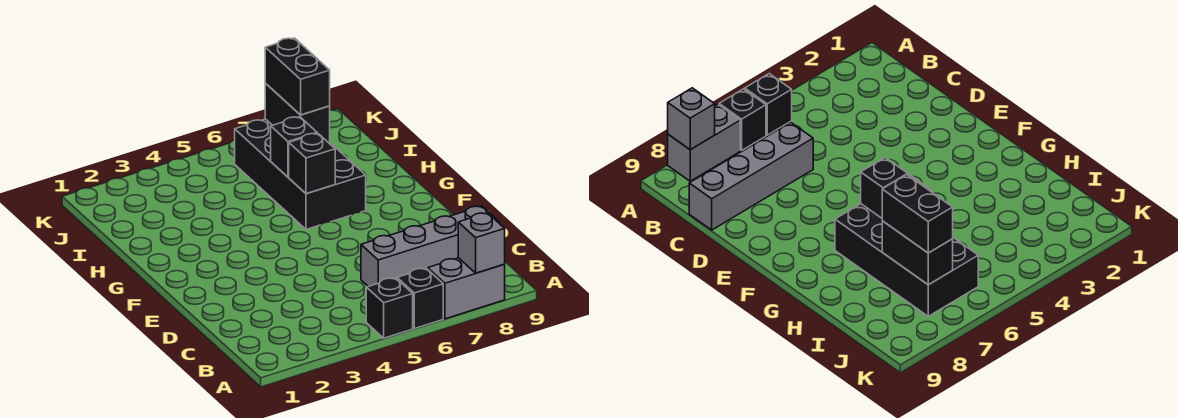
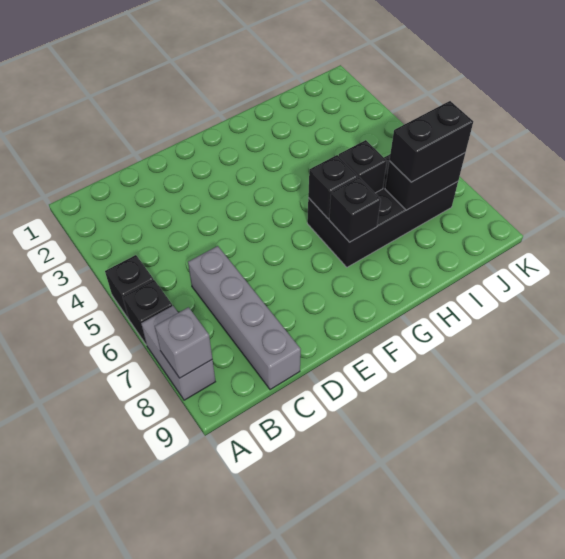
none -> black brick G7 level 2

